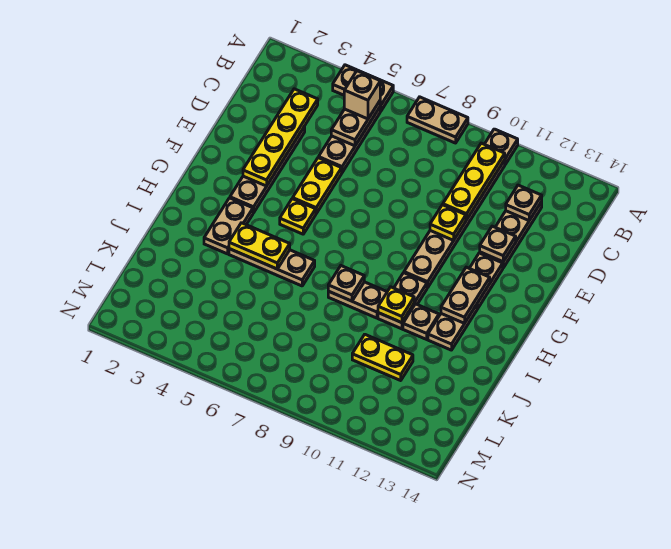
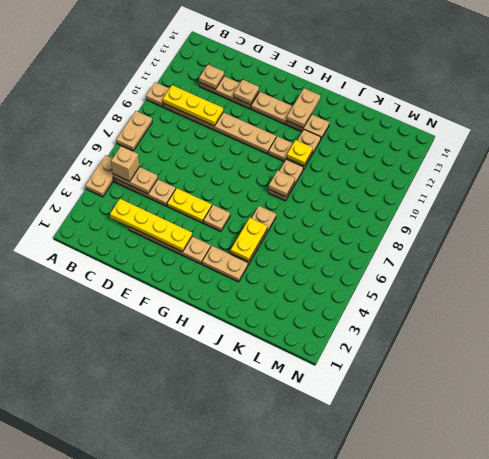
yellow plate E10 level 2 -> none
yellow plate G5 level 1 -> tan plate G5 level 1
tan plate G12:H12 level 2 -> tan plate H12:H13 level 2
yellow plate K10:K11 level 1 -> none

